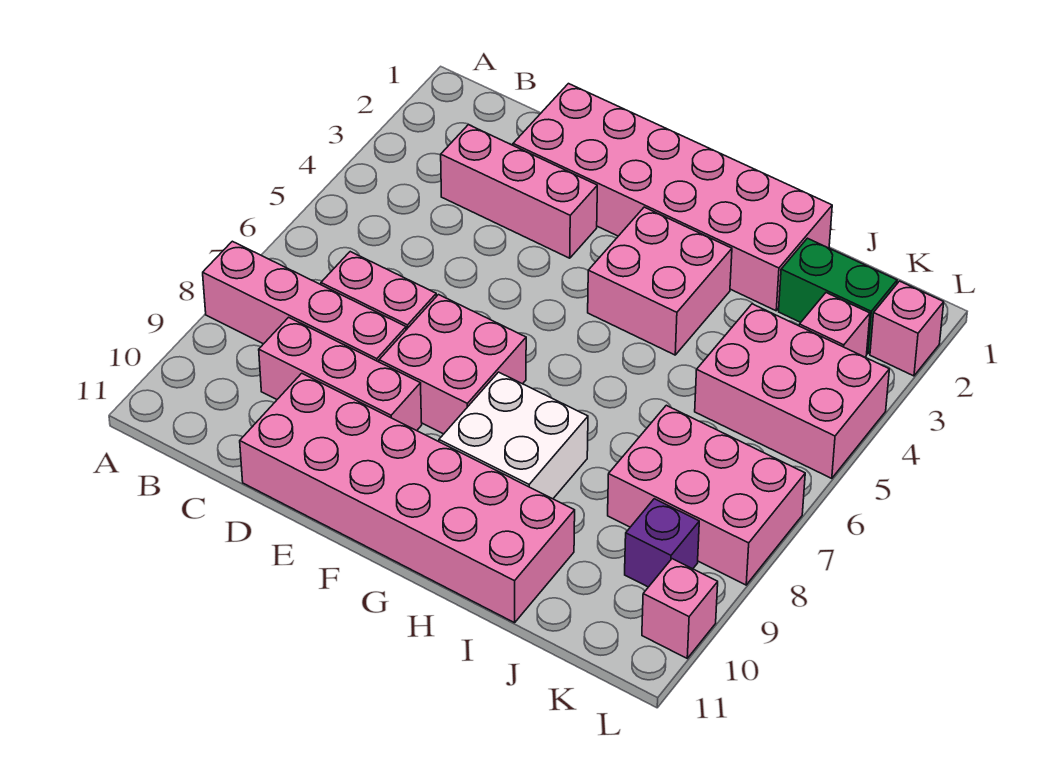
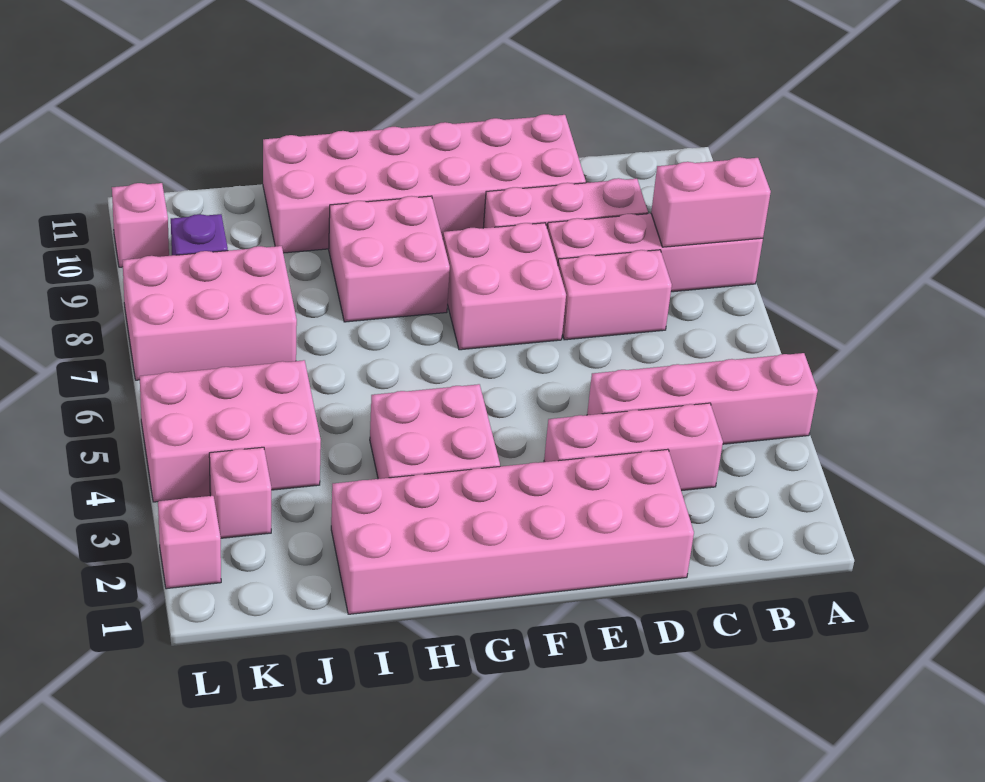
none -> pink brick A4:D4 level 1
none -> pink brick A8:B8 level 2
white brick G8:H9 level 1 -> pink brick G8:H9 level 1
green brick J2:K2 level 1 -> none

